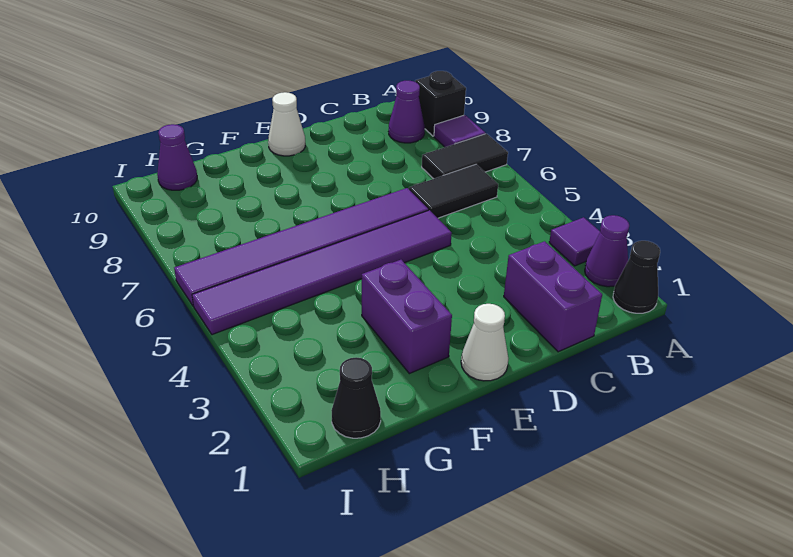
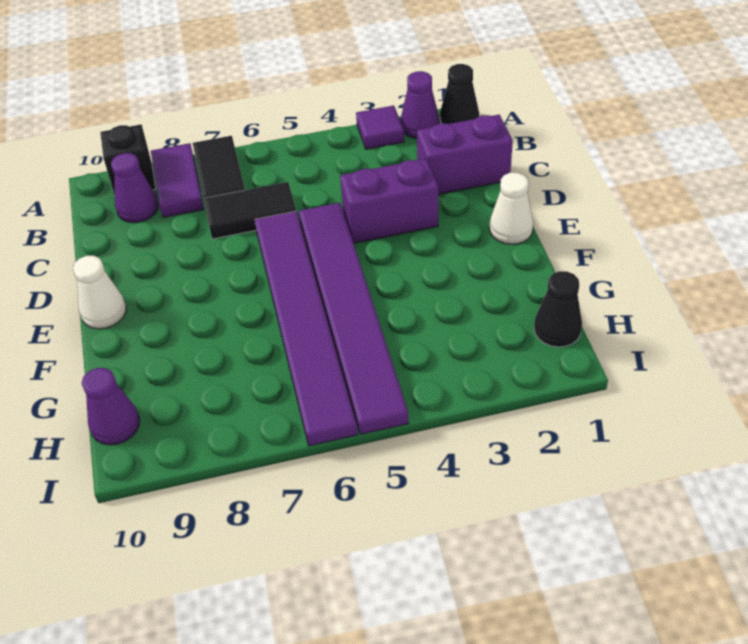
purple tile A8 level 1 -> purple tile A8:B8 level 1
black tile B6:C6 level 1 -> black tile C6:C7 level 1
purple brick F2:F3 level 1 -> purple brick D3:D4 level 1

